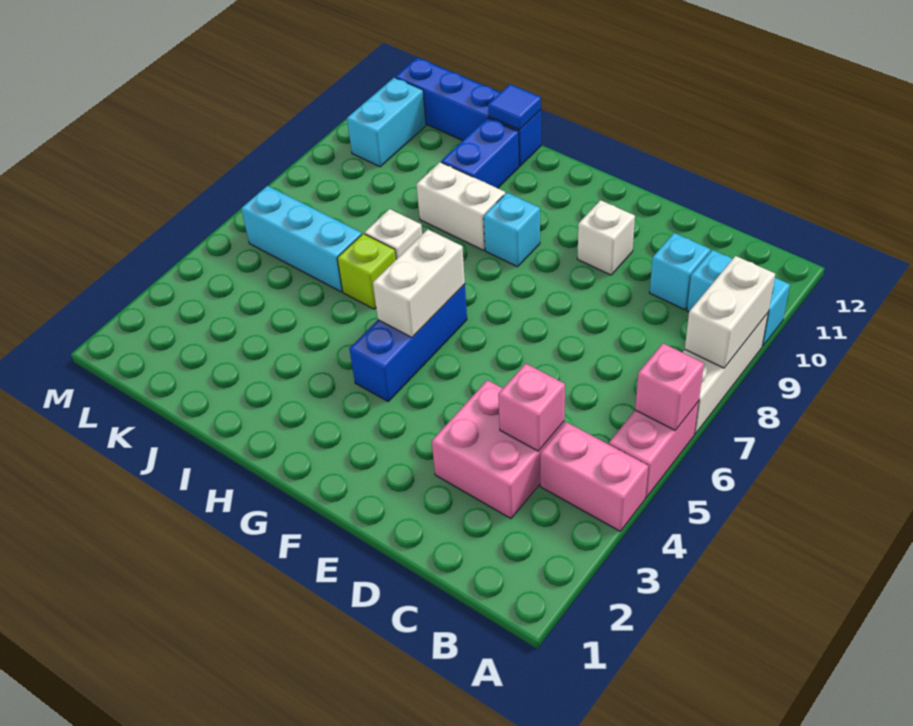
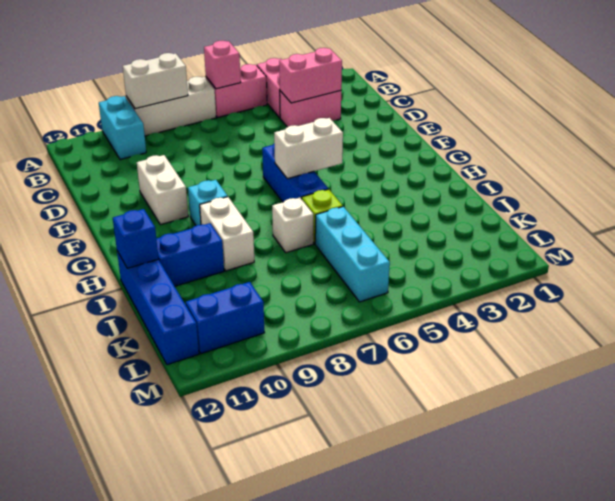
pink brick C3:D4 level 1 -> pink brick C3:C4 level 1
pink brick C4 level 2 -> pink brick C3:C4 level 2
cyan brick C10 level 1 -> none
white brick E10 level 1 -> white brick E10:F10 level 1
blue brick G4:G6 level 1 -> blue brick F6:H6 level 1
blue tile I12 level 2 -> blue brick I12 level 2
cyan brick L10:L11 level 1 -> blue brick L10:L11 level 1

